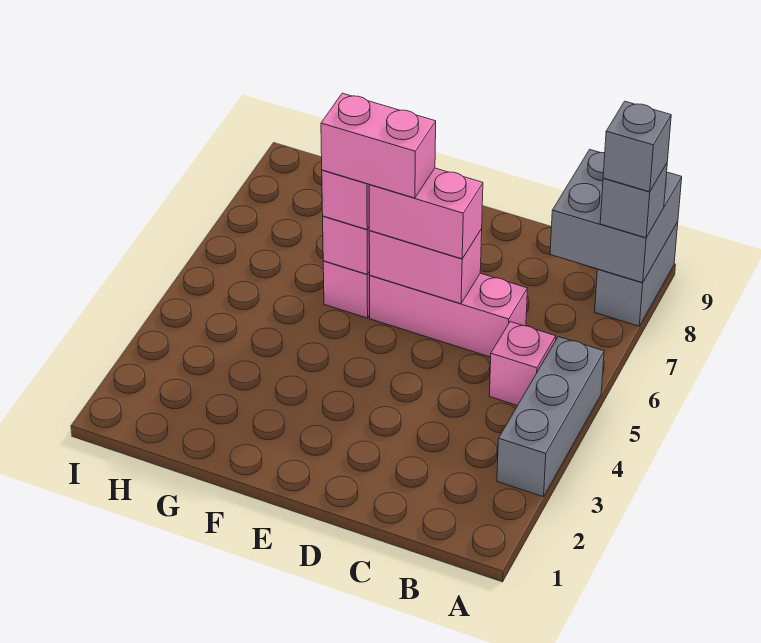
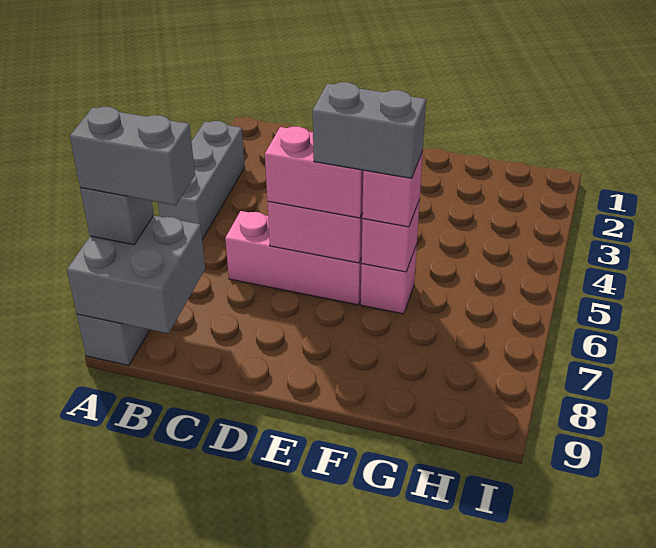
grey brick A8 level 4 -> grey brick A8:B8 level 4
pink brick B5 level 1 -> none
pink brick E6:F6 level 4 -> grey brick E6:F6 level 4

